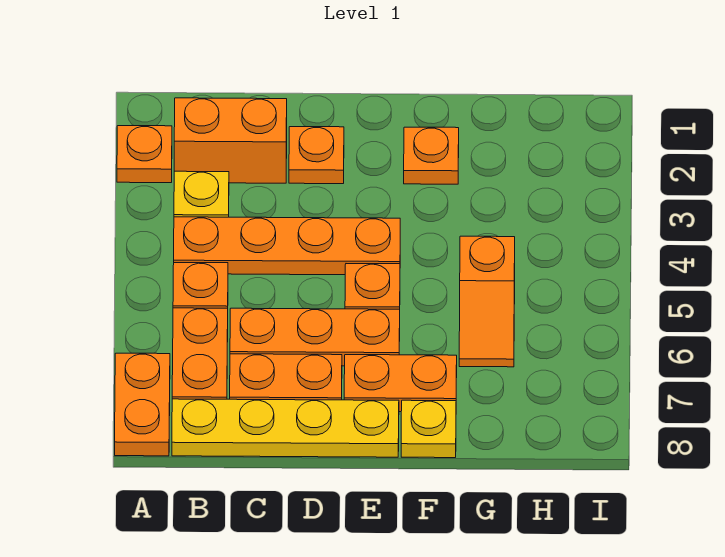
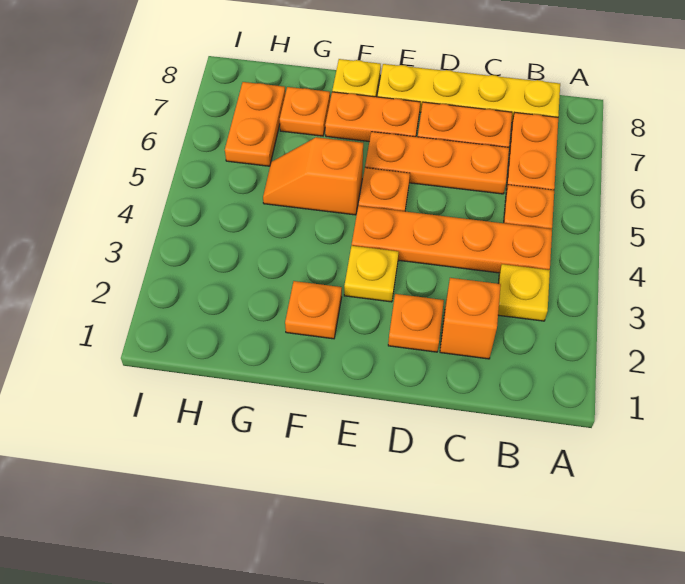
orange plate A2 level 1 -> orange plate G7 level 1
orange plate A7:A8 level 1 -> orange plate H6:H7 level 1
orange brick B2:C2 level 1 -> orange brick C2 level 1
none -> yellow plate E3 level 1
orange slope G5:G6 level 1 top 5 -> orange slope F5:G5 level 1 top F

